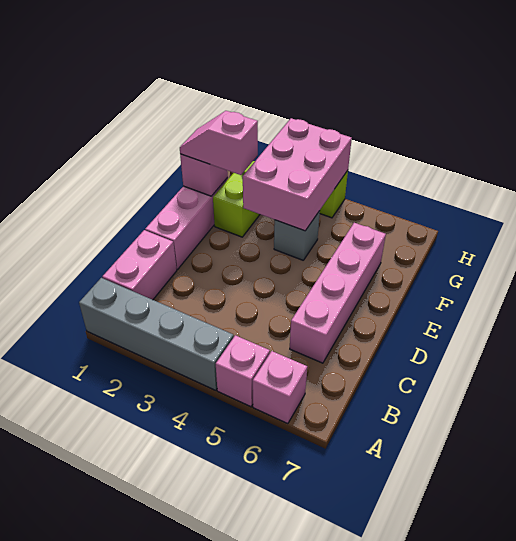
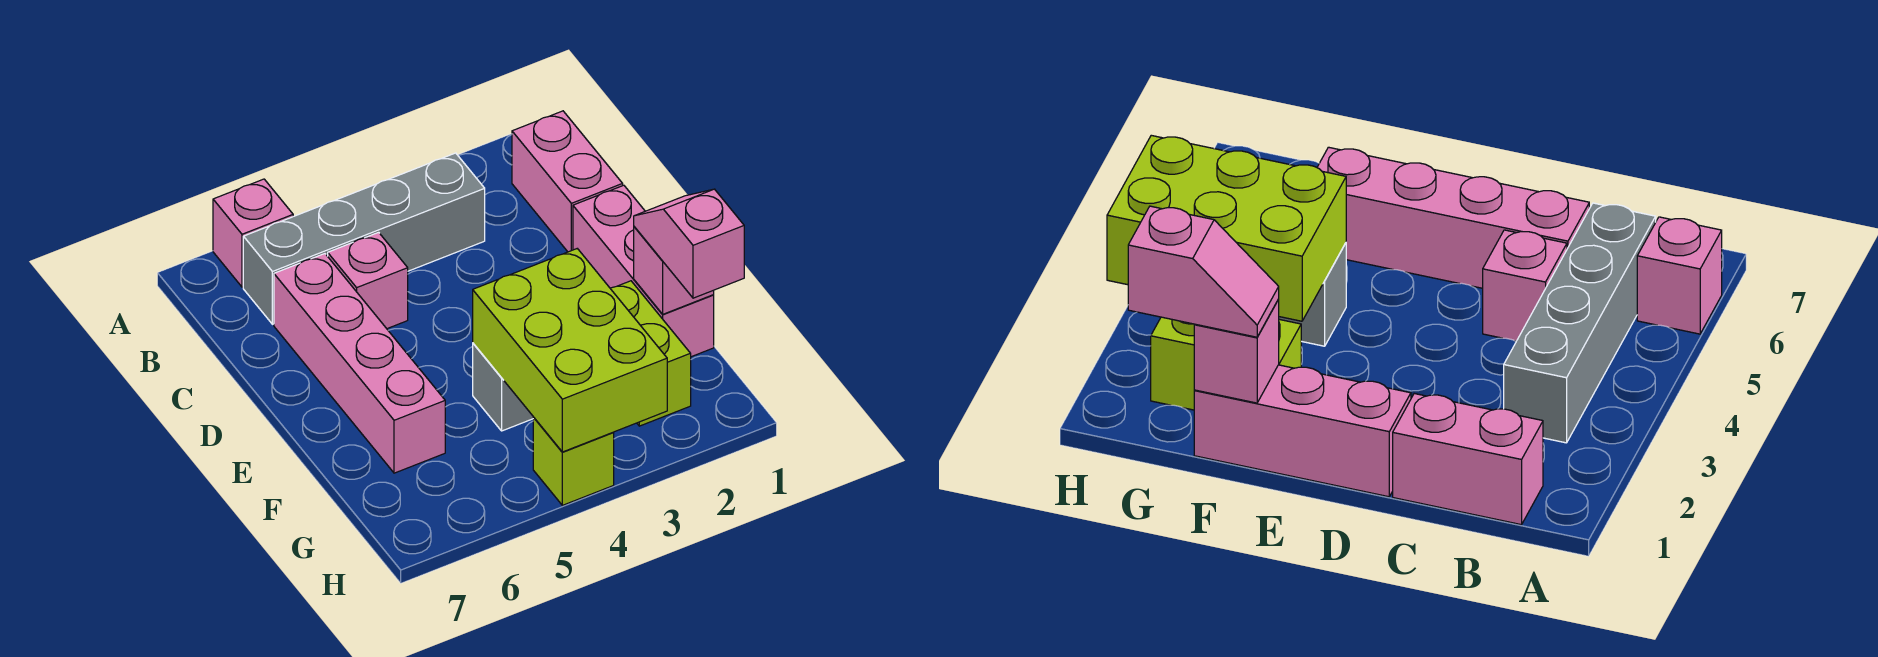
grey brick A1:A4 level 1 -> grey brick B3:B6 level 1
pink brick A5 level 1 -> pink brick C5 level 1
pink slope F1:F2 level 3 top 2 -> pink slope F1:G1 level 3 top G
pink brick F3:H4 level 2 -> lime brick F3:H4 level 2

